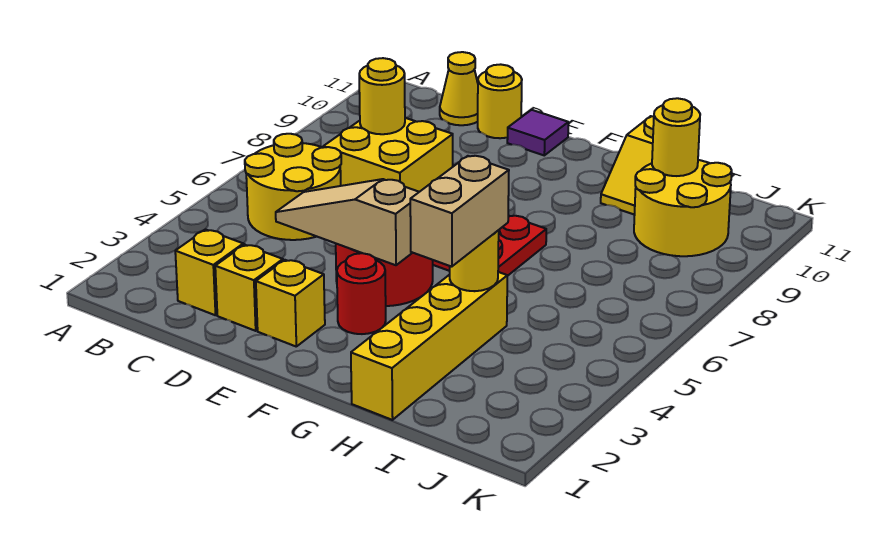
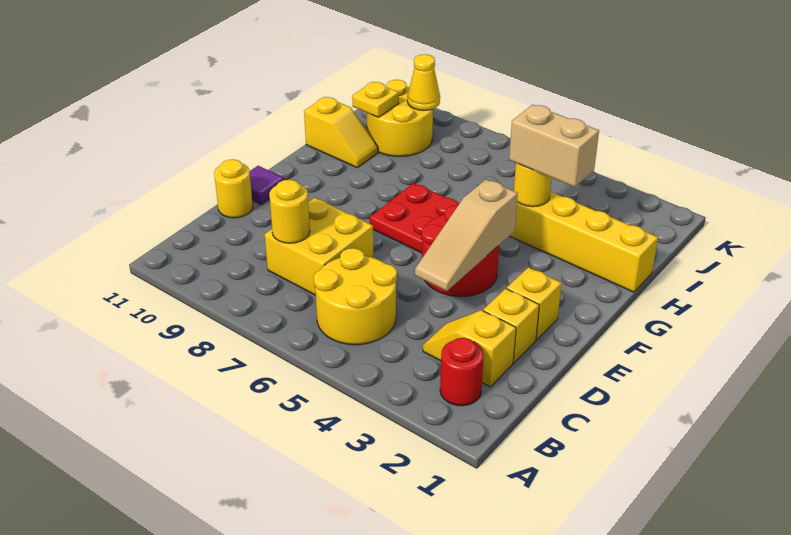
yellow cone C11 level 1 -> yellow cone J9 level 2
red round brick F3 level 1 -> red round brick B2 level 1
yellow round brick I10 level 2 -> yellow plate I10 level 2

